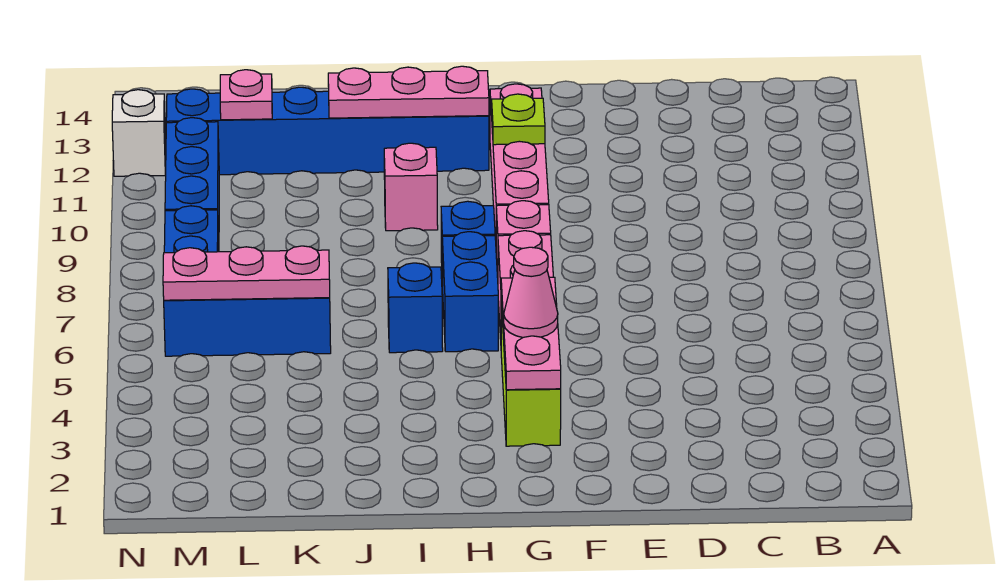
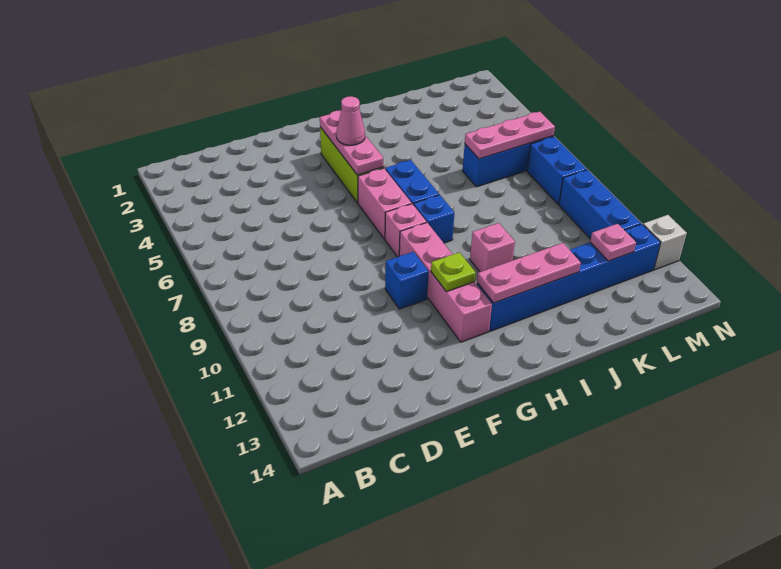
blue brick I6 level 1 -> blue brick F10 level 1

